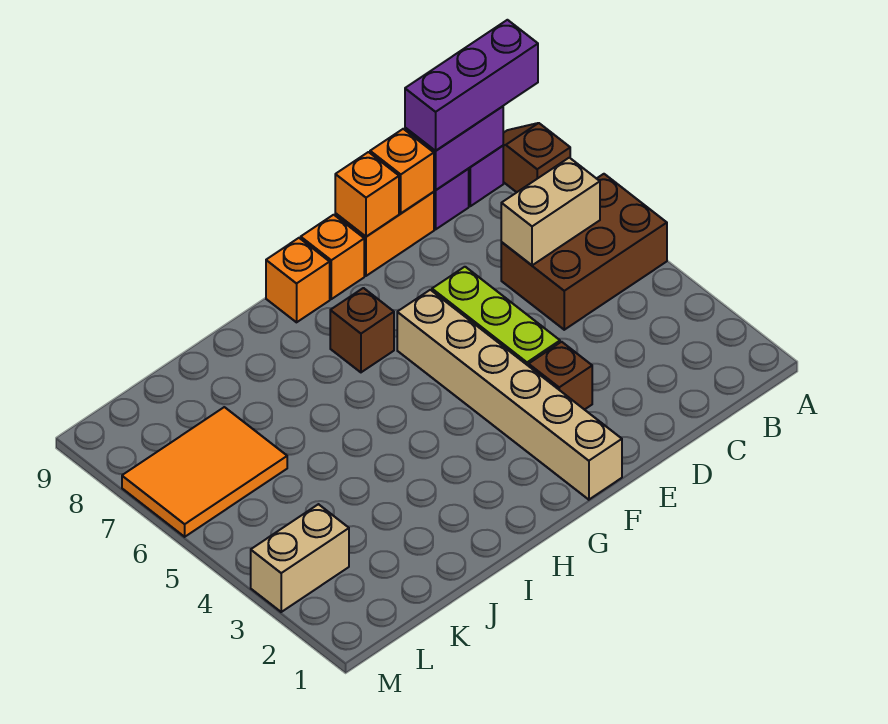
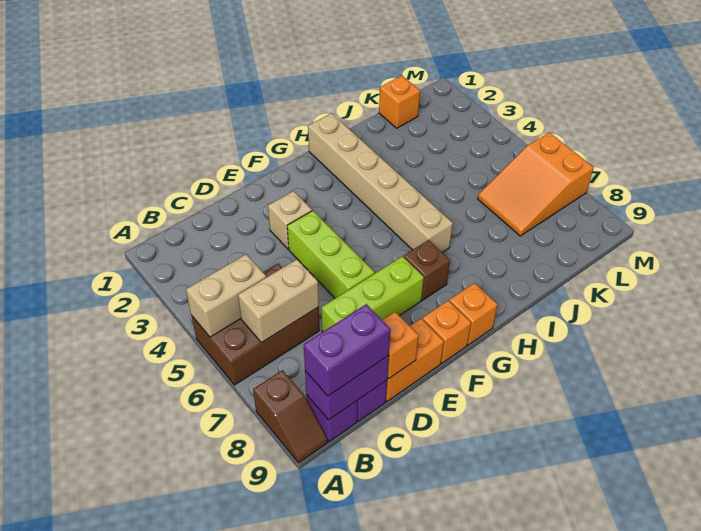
purple brick A9:C9 level 3 -> purple brick B9:C9 level 3
none -> lime brick D7:F7 level 1
brown brick E3 level 1 -> tan brick E3 level 1
orange brick E9 level 2 -> orange brick K1 level 1
tan brick F1:F6 level 1 -> tan brick H1:H6 level 1
orange tile K6:M7 level 1 -> orange slope K6:M7 level 1 top M
tan brick L3:M3 level 1 -> tan brick A5:B5 level 2

